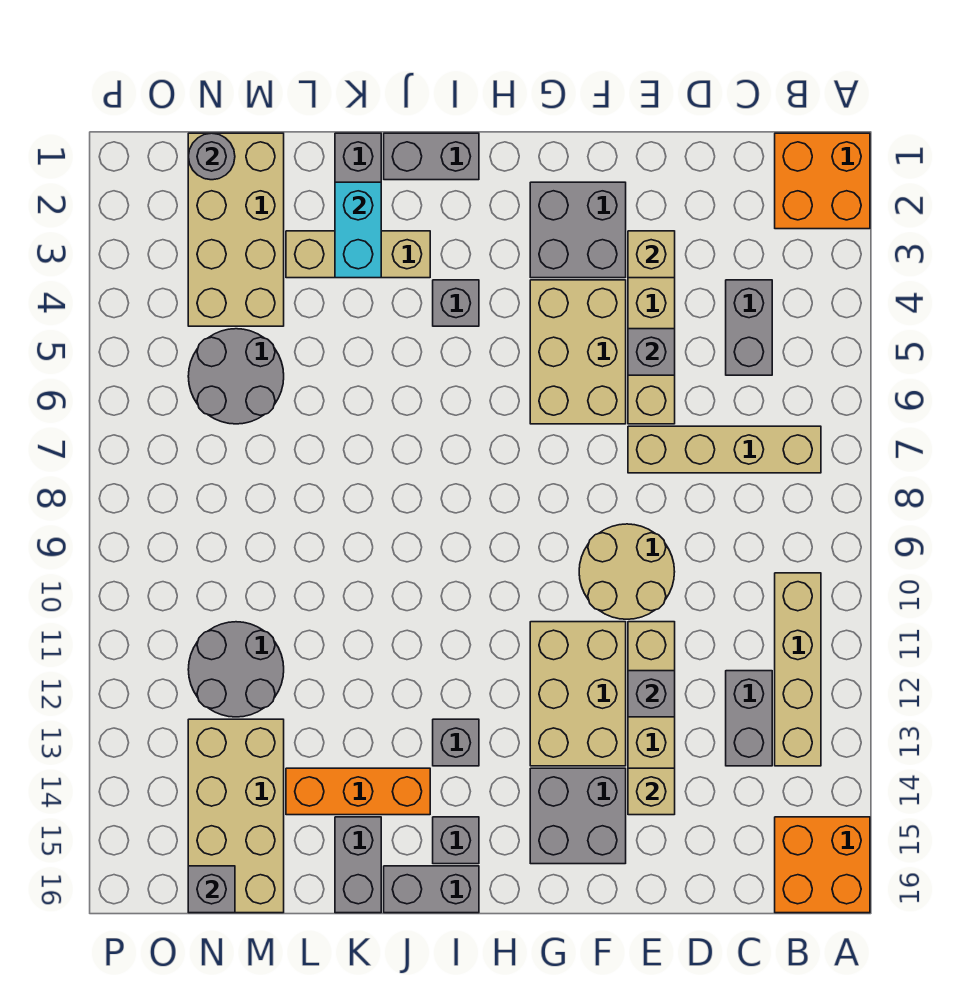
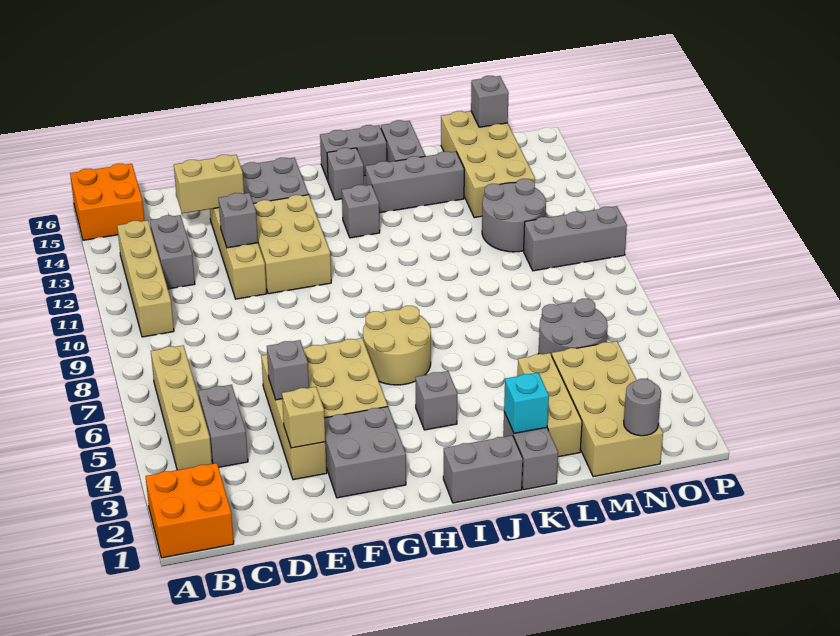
tan brick B7:E7 level 1 -> tan brick B4:B7 level 1
tan round brick E9:F10 level 1 -> tan round brick H6:I7 level 1
tan brick E14 level 2 -> tan brick D14:E14 level 2
tan brick J3:L3 level 1 -> tan brick L2:L4 level 1
orange brick J14:L14 level 1 -> grey brick J14:L14 level 1
cyan brick K2:K3 level 2 -> cyan brick K2 level 2
none -> grey brick N10:P10 level 1

